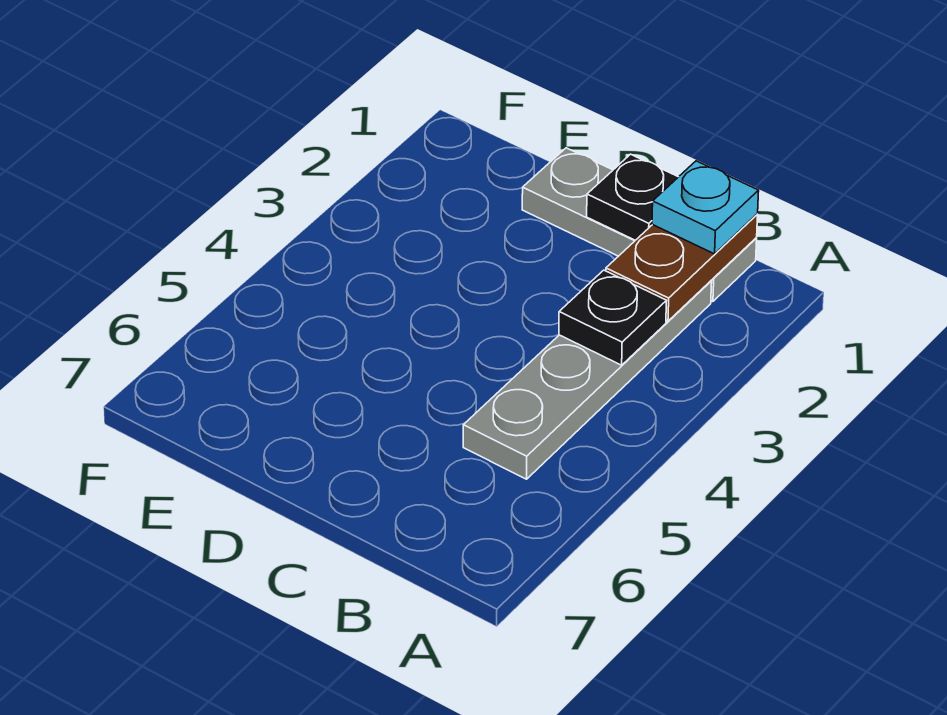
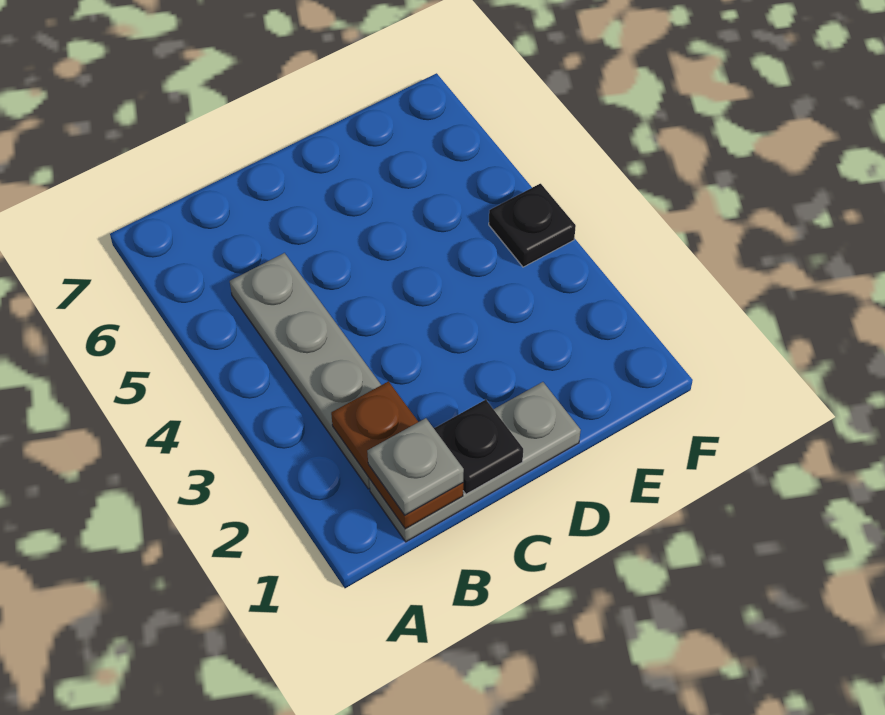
cyan plate B1 level 3 -> grey plate B1 level 3
black plate B3 level 2 -> black plate F4 level 1

